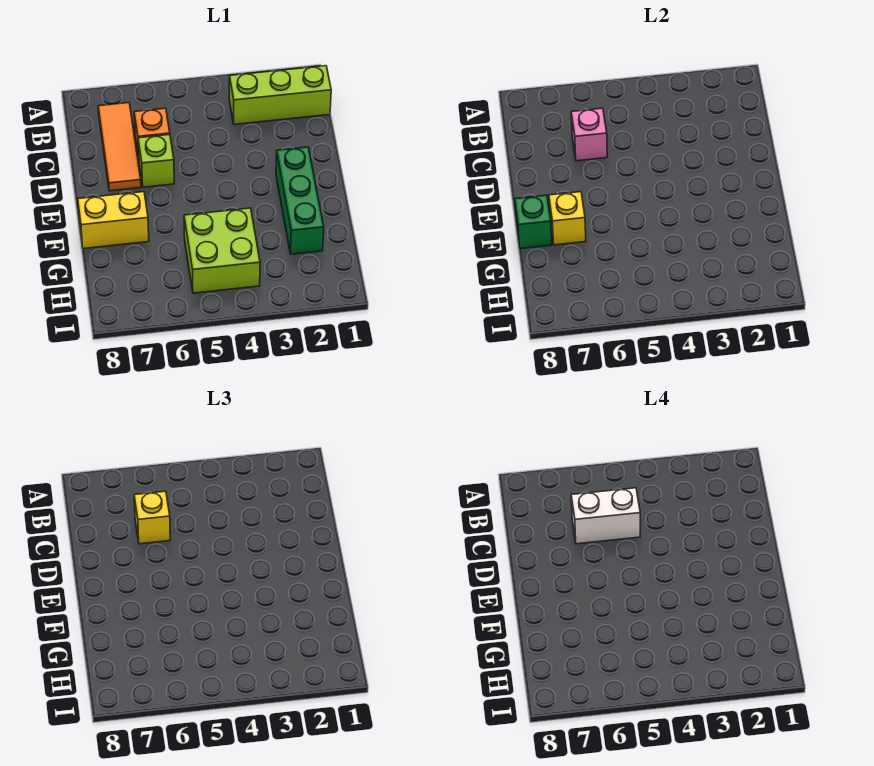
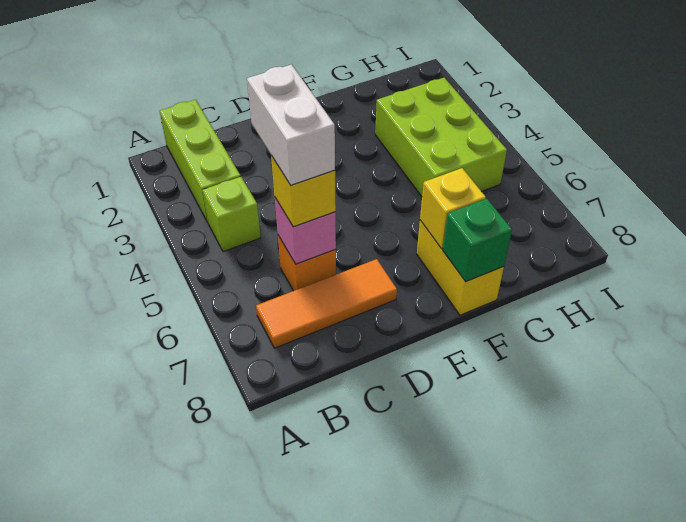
lime brick D6 level 1 -> lime brick B4 level 1
green brick E2:G2 level 1 -> none
lime brick G4:H5 level 1 -> lime brick G3:H5 level 1

